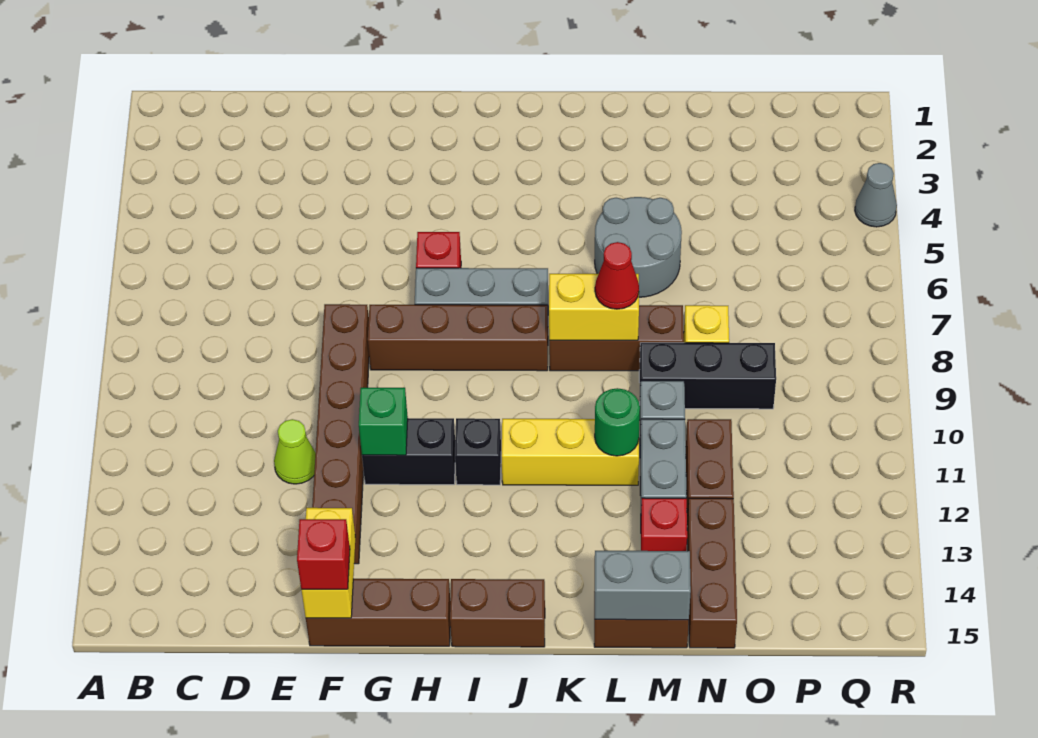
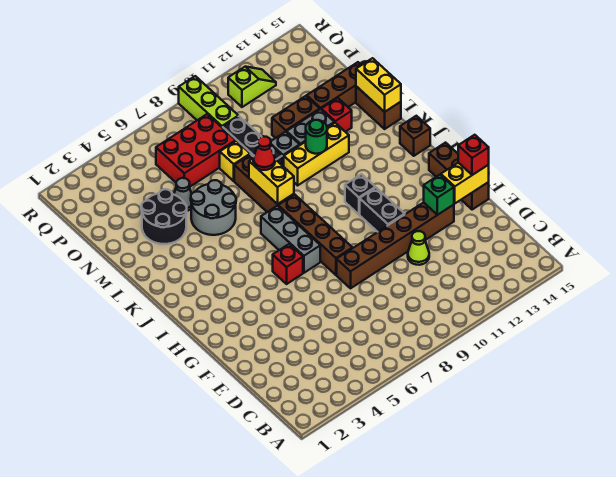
green brick G11 level 2 -> green brick F13 level 2
brown brick I15:J15 level 1 -> brown brick J15 level 1
yellow brick J11:L11 level 1 -> yellow brick L10:L12 level 1
grey brick L15:M15 level 2 -> yellow brick L15:M15 level 2
none -> black round brick M3:N4 level 1
none -> red brick O6:P8 level 1
none -> lime brick P9:R9 level 1
none -> lime slope Q11:Q12 level 1 top 11
grey cone R4 level 1 -> grey cone N5 level 1

